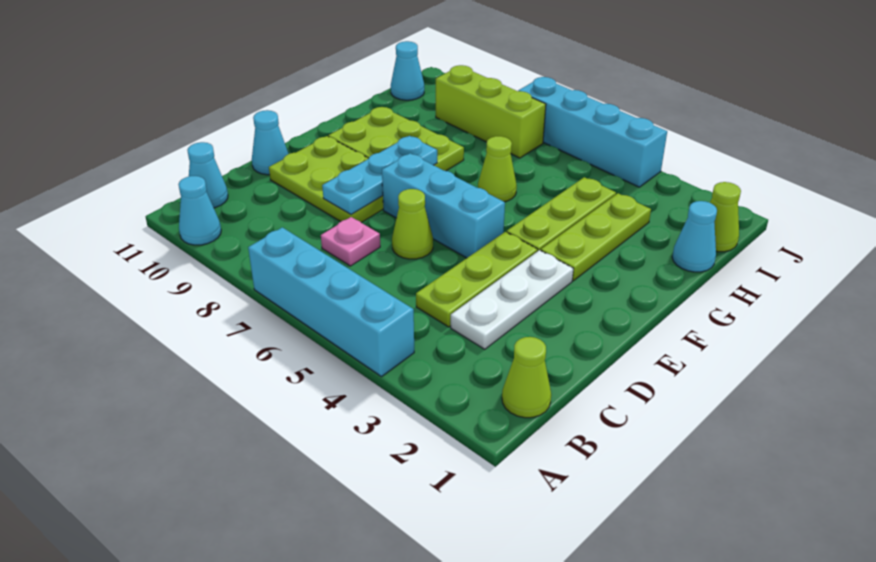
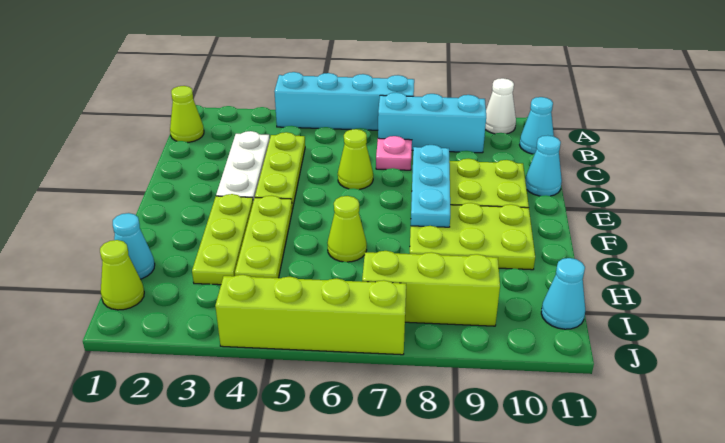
cyan cone A10 level 1 -> white cone A10 level 1
cyan brick E5:E7 level 1 -> cyan brick B7:B9 level 1
cyan brick J4:J7 level 1 -> lime brick J4:J7 level 1

